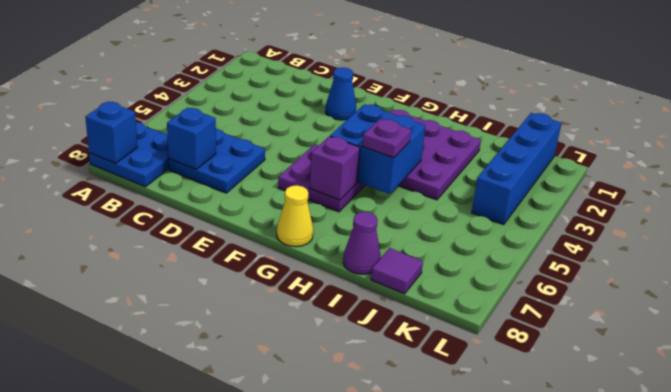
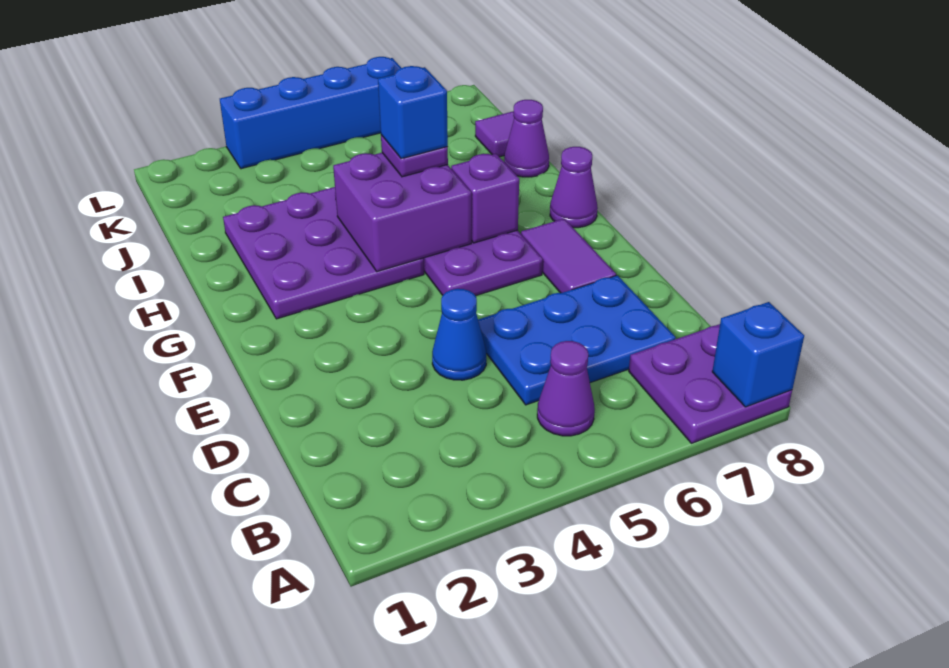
blue plate A7:B8 level 1 -> purple plate A7:B8 level 1
none -> purple cone B5 level 1
blue plate C6:D7 level 1 -> blue plate C5:D7 level 1
blue brick C7 level 2 -> blue brick H5 level 4
blue cone E2 level 1 -> blue cone D4 level 1
none -> purple tile E7:F7 level 1
blue brick G4:H5 level 2 -> purple brick G4:H5 level 2
yellow cone G8 level 1 -> purple cone G8 level 1
blue brick K1:K4 level 1 -> blue brick L3:L6 level 1

